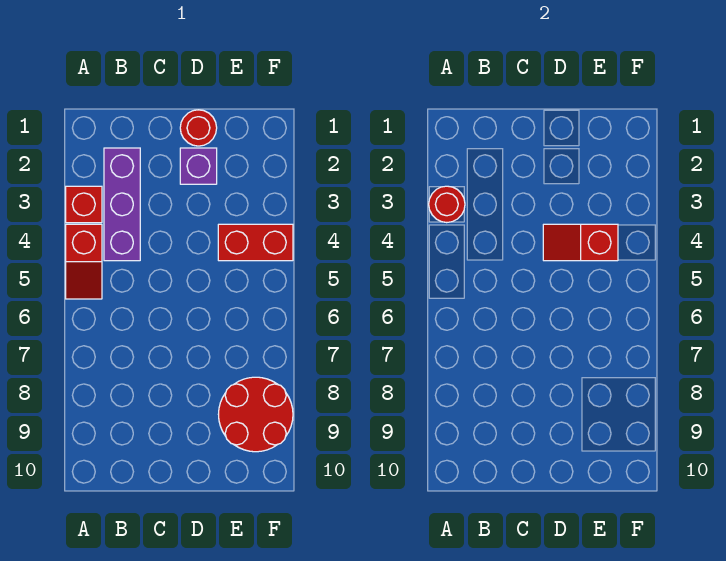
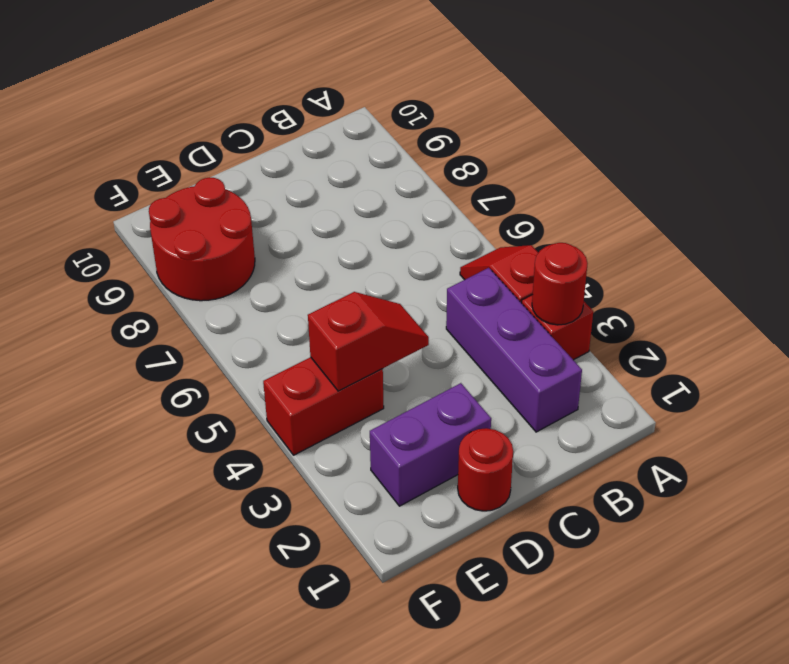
purple brick D2 level 1 -> purple brick D2:E2 level 1

